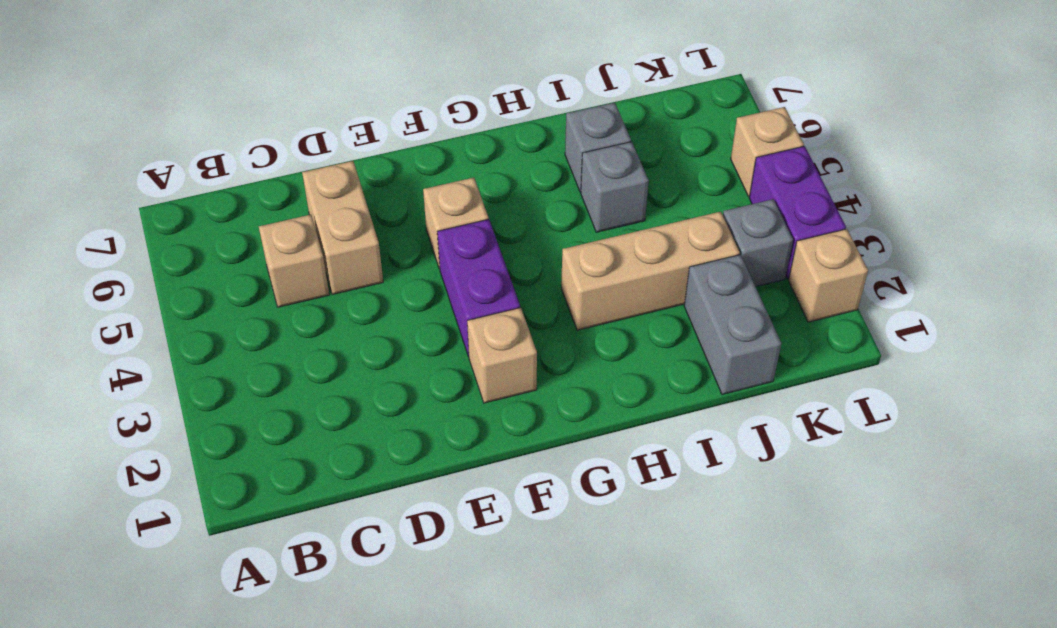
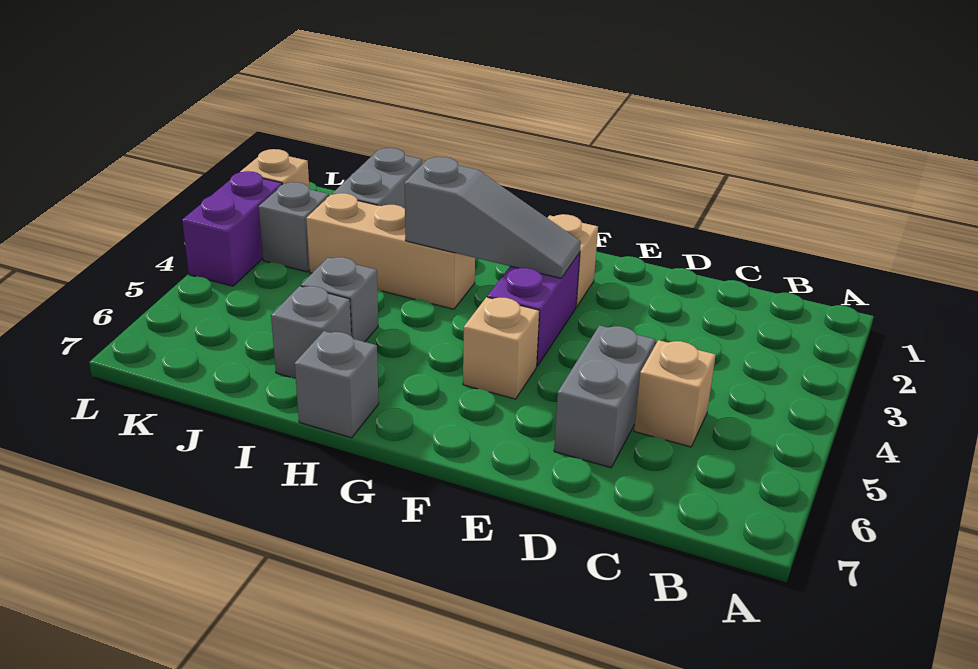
tan brick D5:D6 level 1 -> grey brick D5:D6 level 1
none -> grey slope F3:H3 level 2 top H
none -> grey brick H7 level 1
tan brick L5 level 1 -> none

